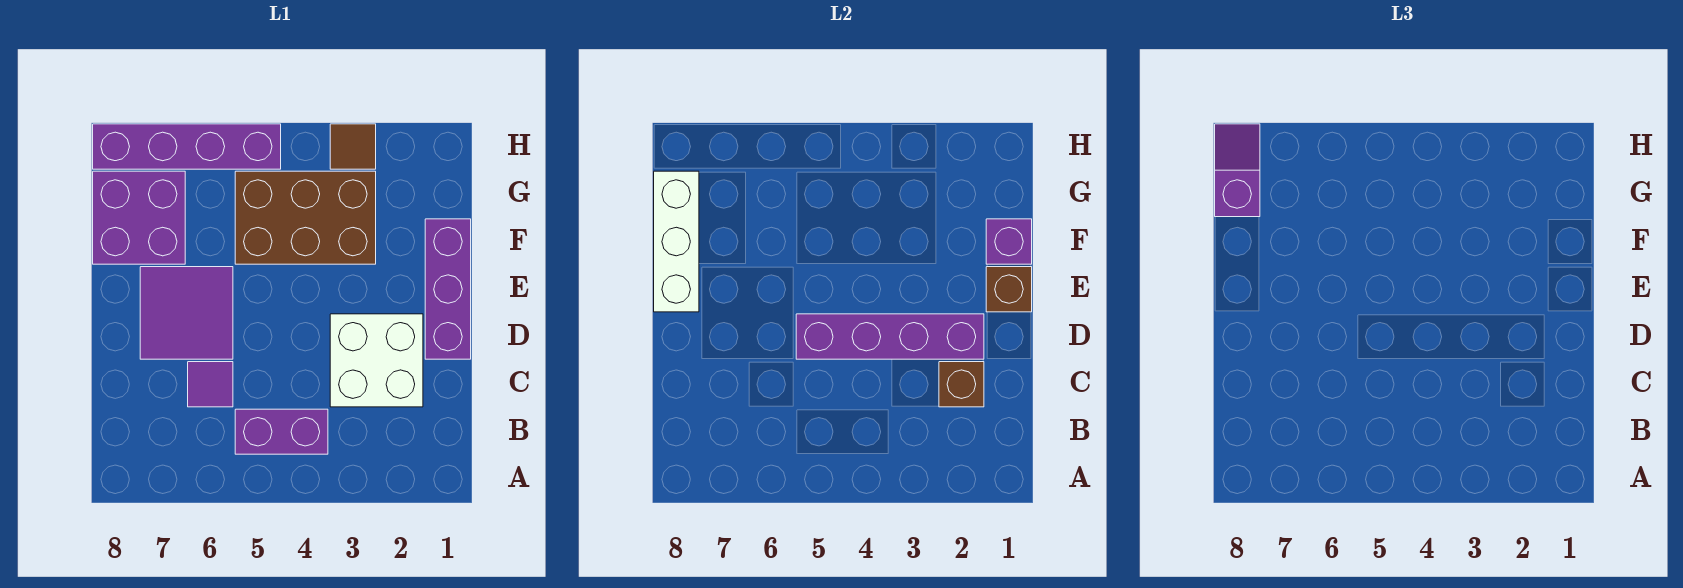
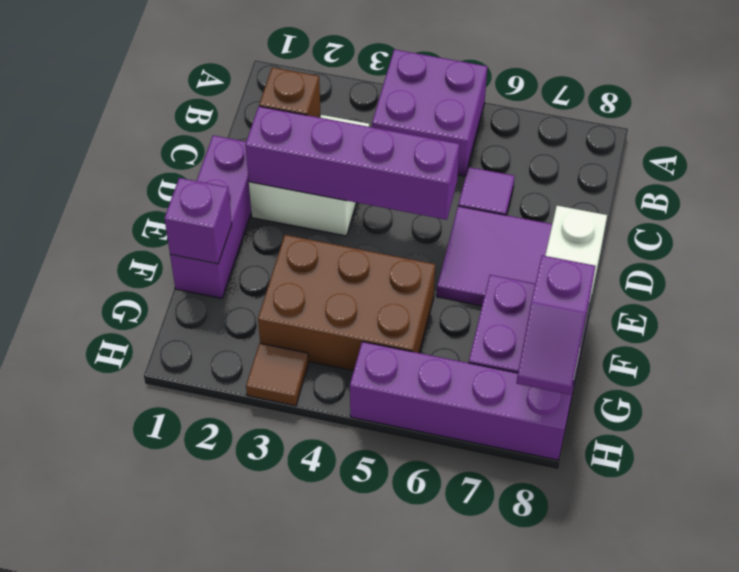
purple brick B4:B5 level 1 -> purple brick A4:B5 level 1
brown brick E1 level 2 -> none

